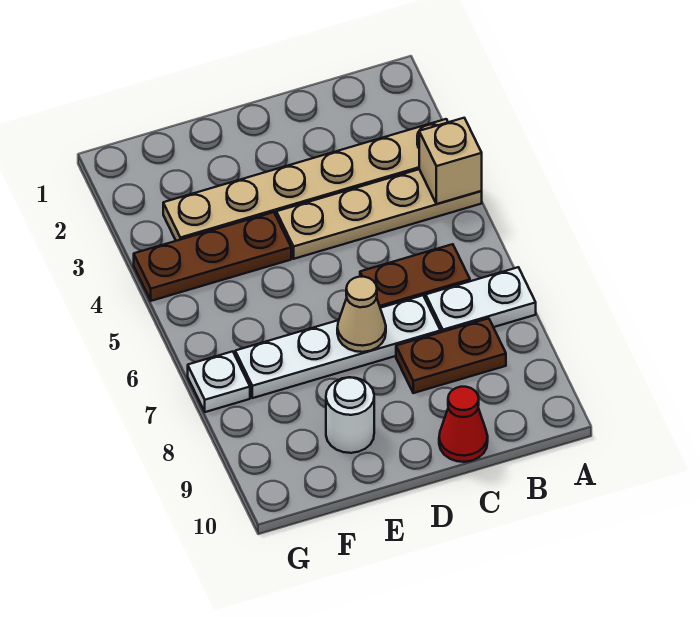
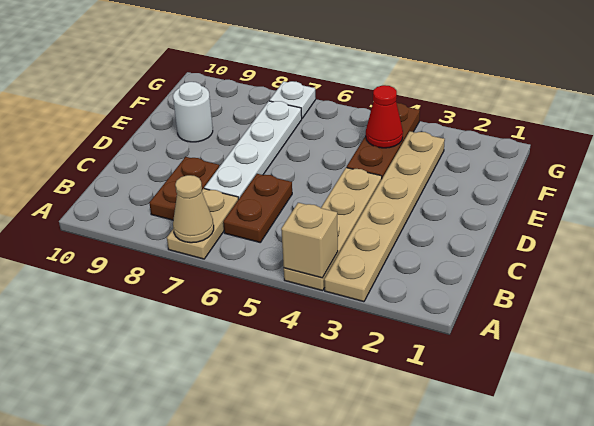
white plate A7:B7 level 1 -> tan plate A7:B7 level 1
red cone C10 level 1 -> red cone F4 level 2
tan cone D7 level 2 -> tan cone A7 level 2

